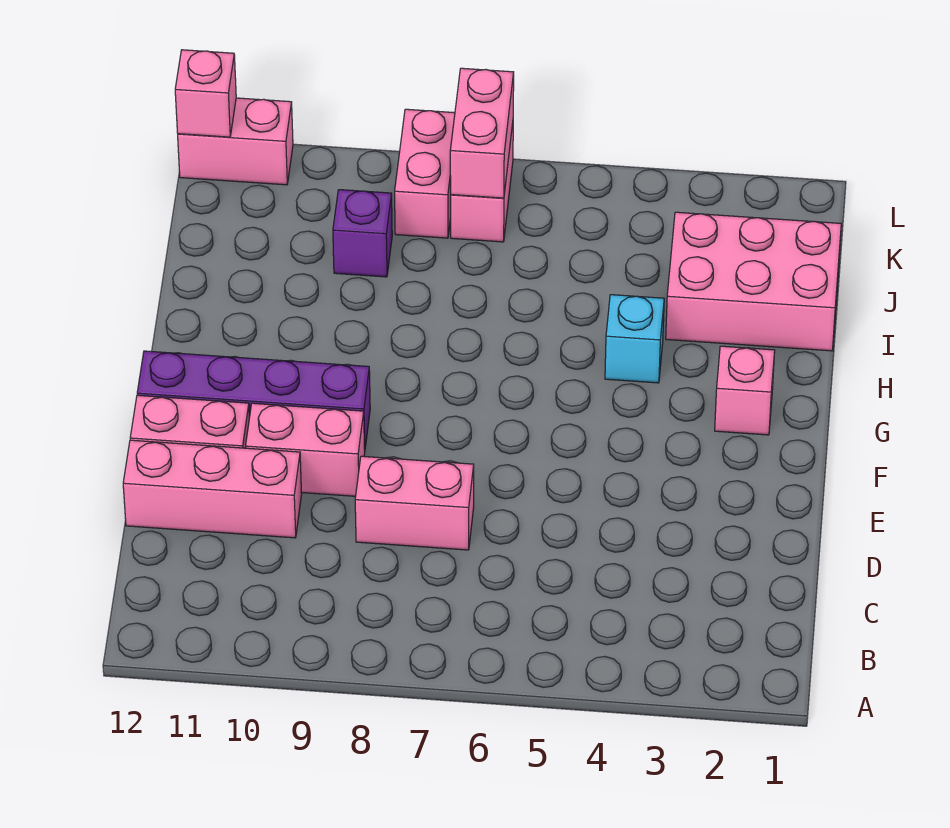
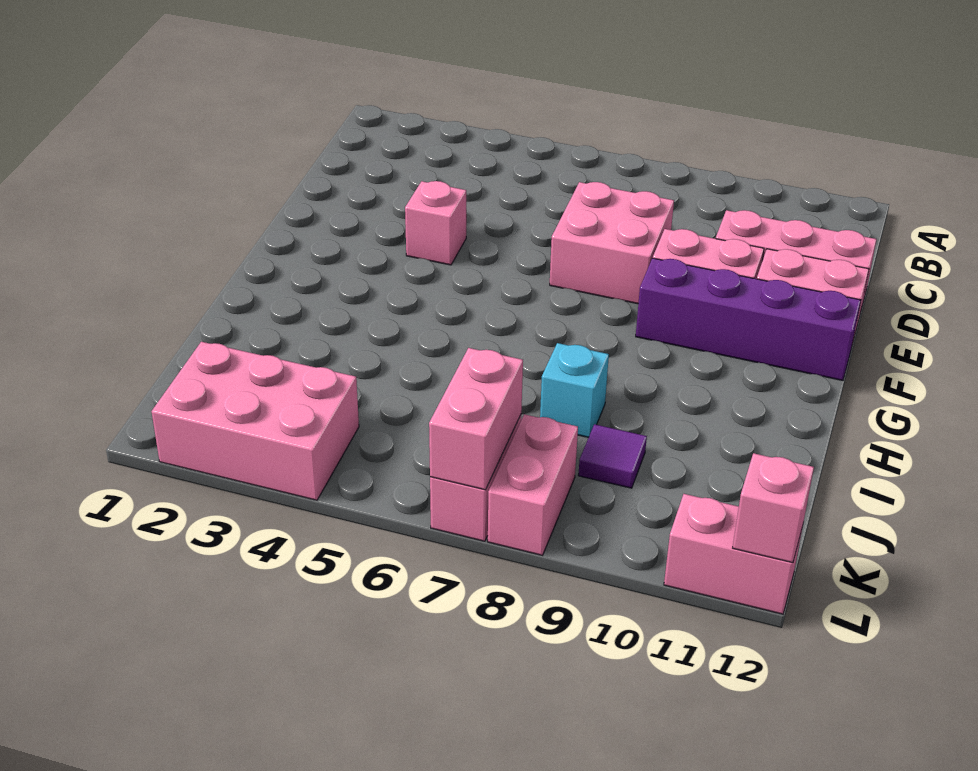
pink brick D7:D8 level 1 -> pink brick D7:E8 level 1
pink brick G2 level 1 -> pink brick E4 level 1
cyan brick H4 level 1 -> cyan brick I8 level 1
pink brick I1:J3 level 1 -> pink brick K2:L4 level 1
purple brick J9 level 1 -> purple tile J9 level 1

